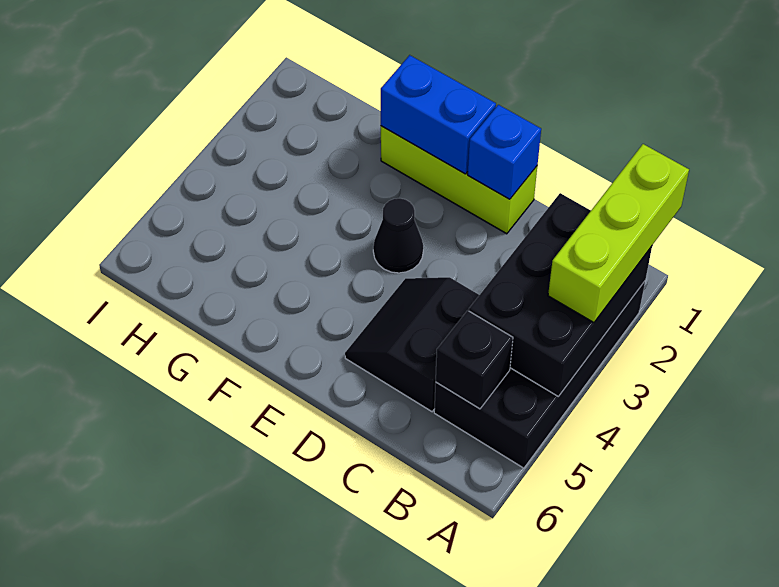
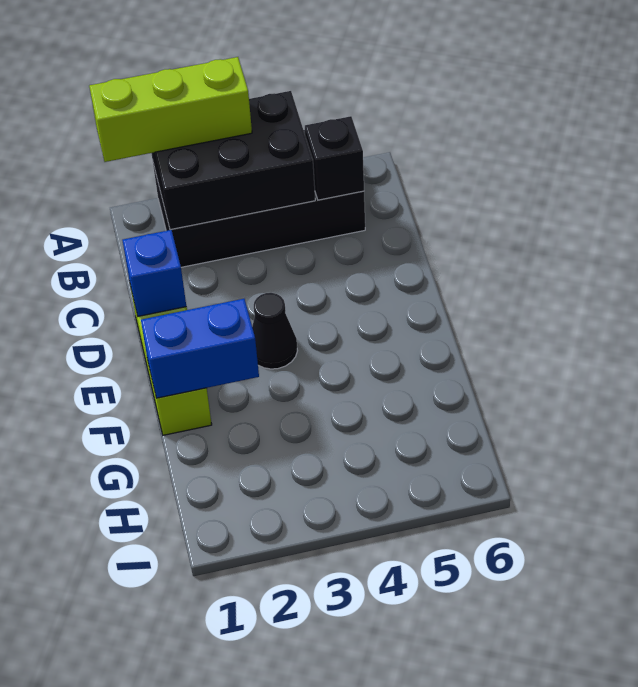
black slope C4:D5 level 1 top C -> none
blue brick E1:F1 level 2 -> blue brick F1:F2 level 2

